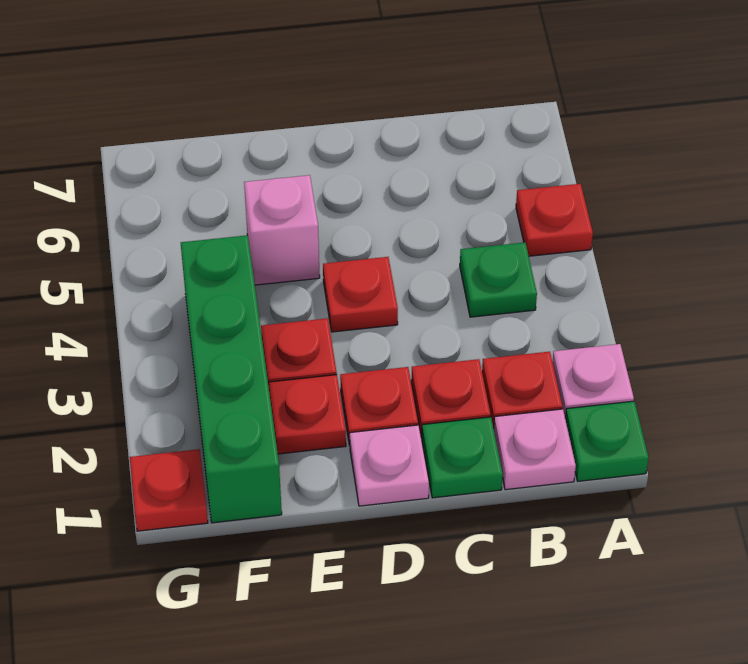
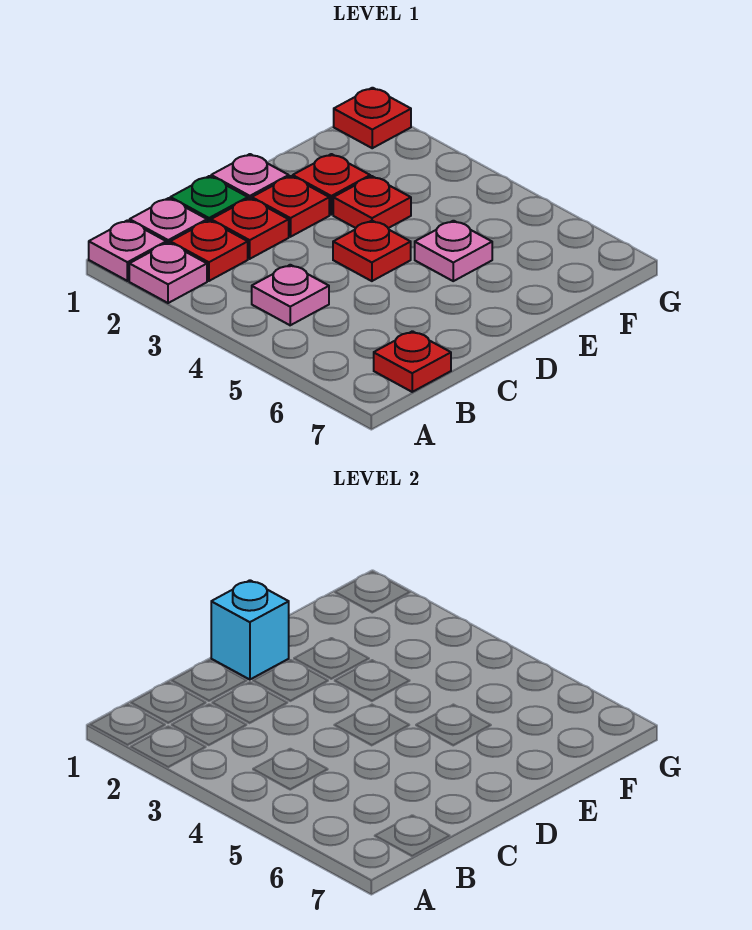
green plate A1 level 1 -> pink plate A1 level 1
red plate A5 level 1 -> red plate B7 level 1
green plate B4 level 1 -> pink plate B4 level 1
none -> cyan brick D1 level 2
pink brick E5 level 1 -> pink plate E5 level 1
green brick F1:F4 level 1 -> none

